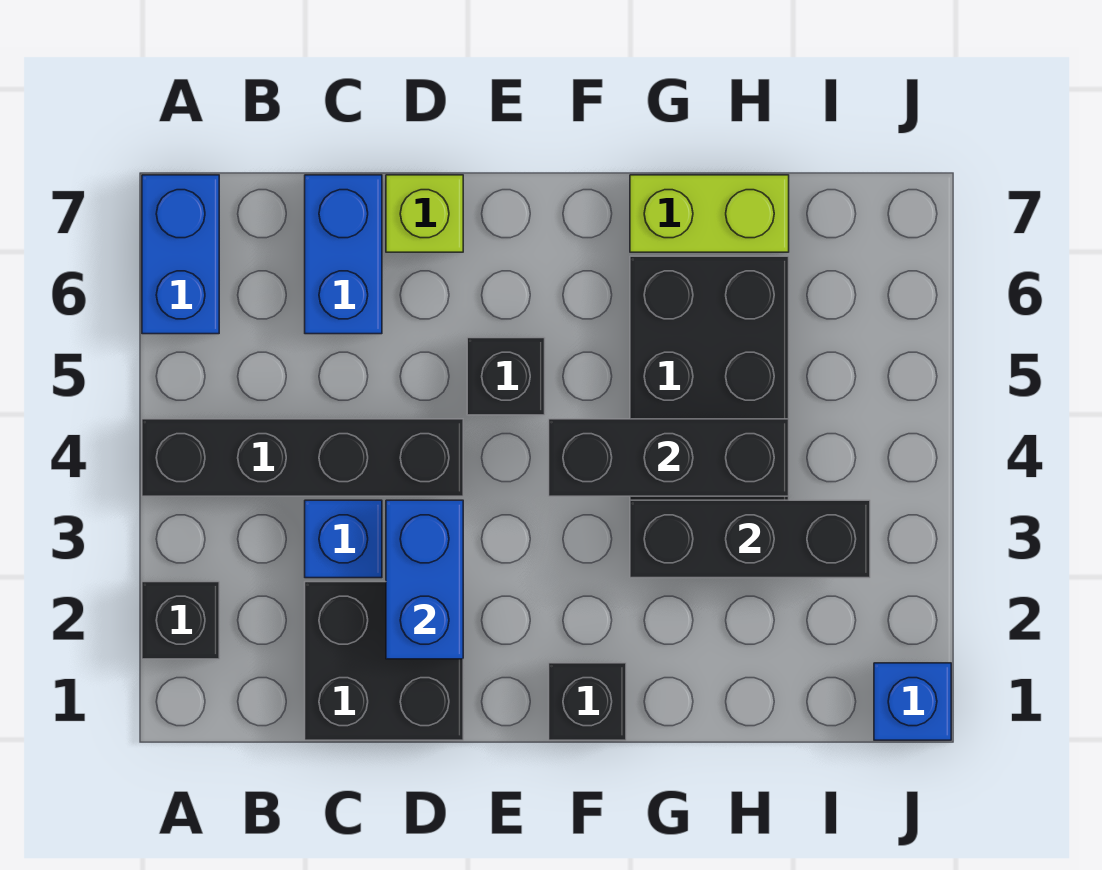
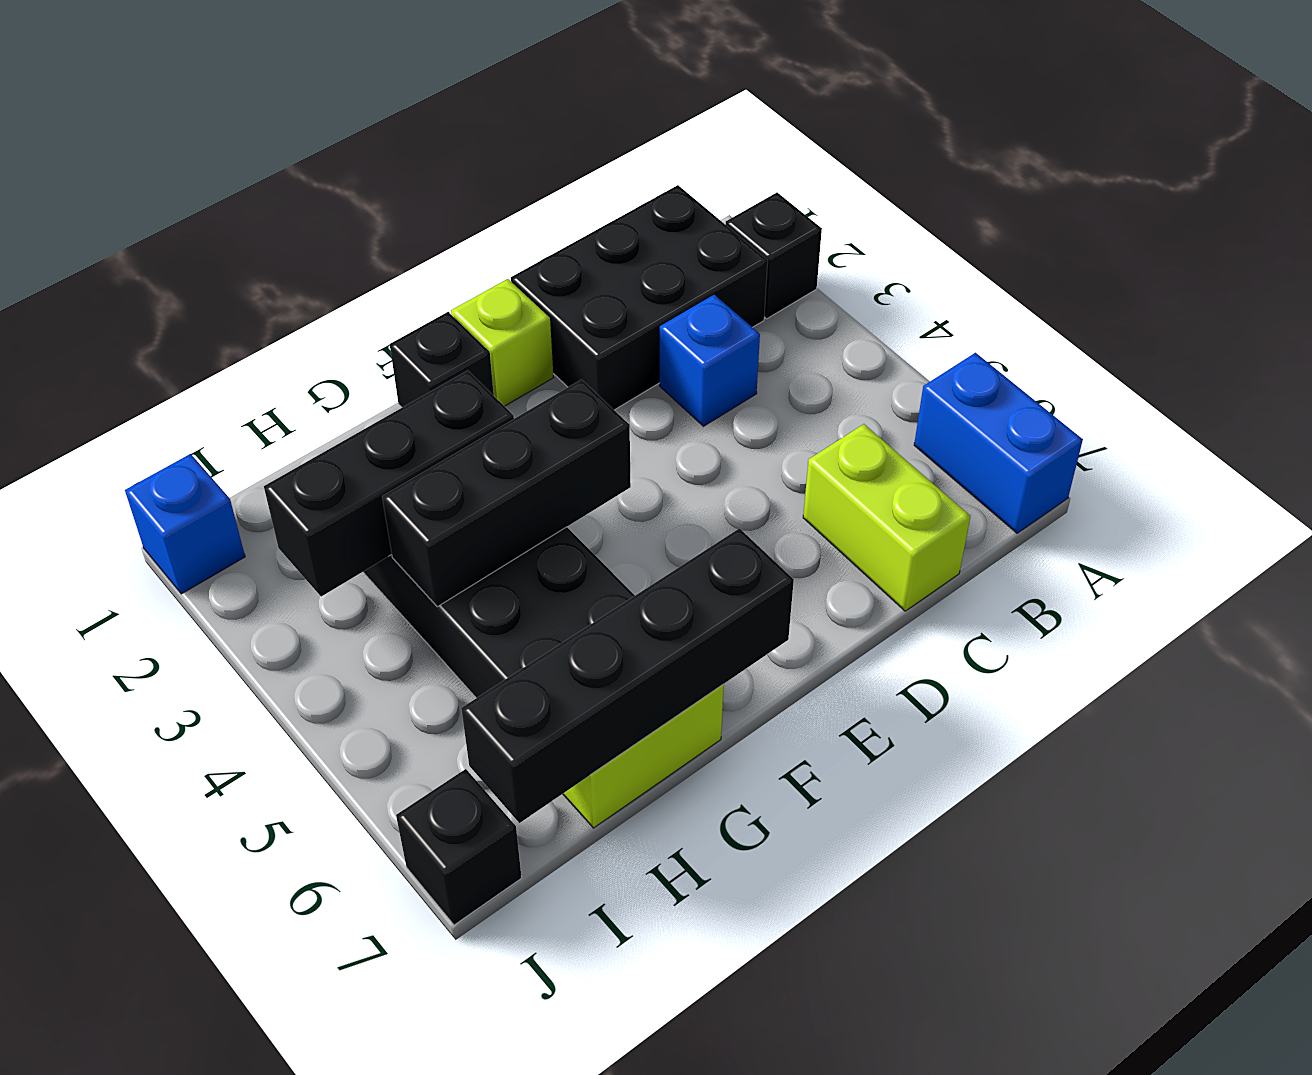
black brick A4:D4 level 1 -> black brick F7:I7 level 2
black brick C1:D2 level 1 -> black brick B1:D2 level 1
blue brick C6:C7 level 1 -> lime brick C6:C7 level 1
blue brick D2:D3 level 2 -> none
lime brick D7 level 1 -> lime brick E1 level 1
black brick E5 level 1 -> black brick J7 level 1

